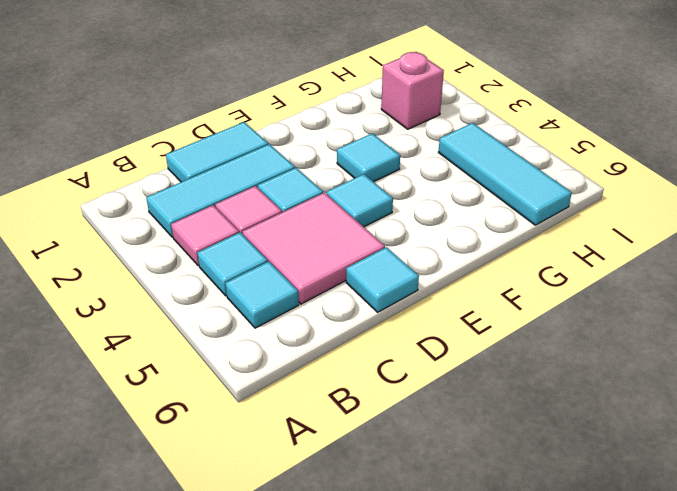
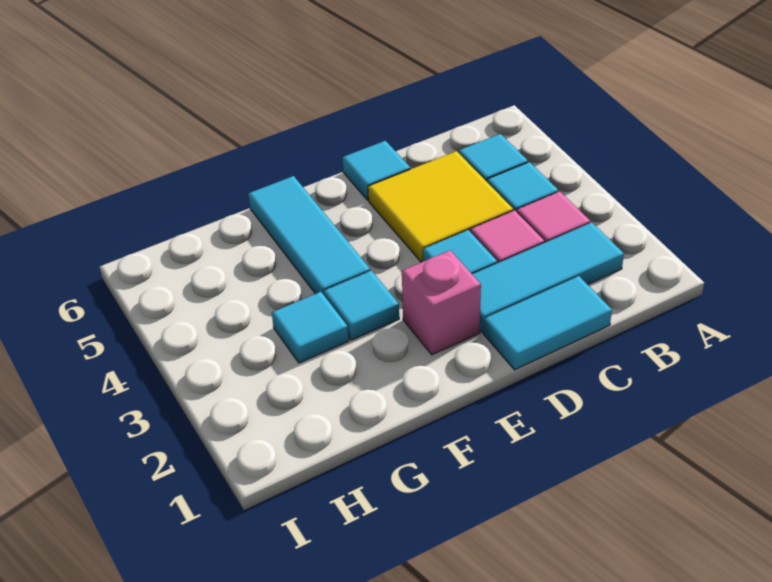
pink tile C4:D5 level 1 -> yellow tile C4:D5 level 1
cyan tile E4 level 1 -> cyan tile G3 level 1
pink brick H2 level 1 -> pink brick E2 level 1
cyan tile H4:H6 level 1 -> cyan tile F4:F6 level 1

